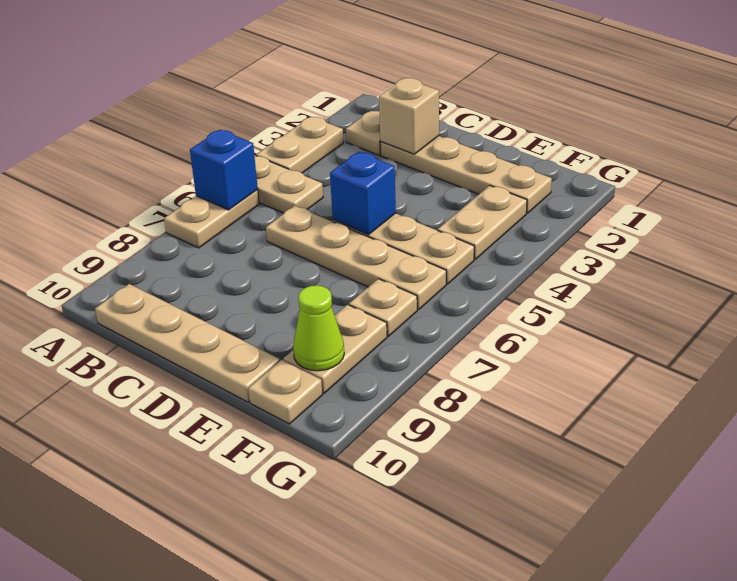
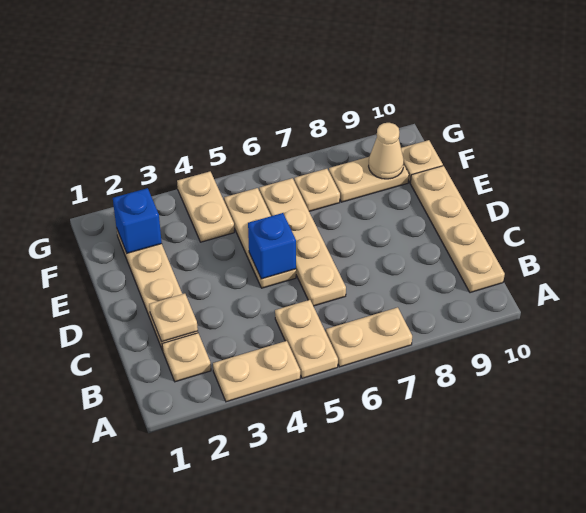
blue brick A6 level 2 -> blue brick F2 level 2
tan brick C2 level 2 -> tan plate C2 level 2
tan plate F3:F4 level 1 -> tan plate F4:G4 level 1
lime cone F9 level 2 -> tan cone F9 level 2

